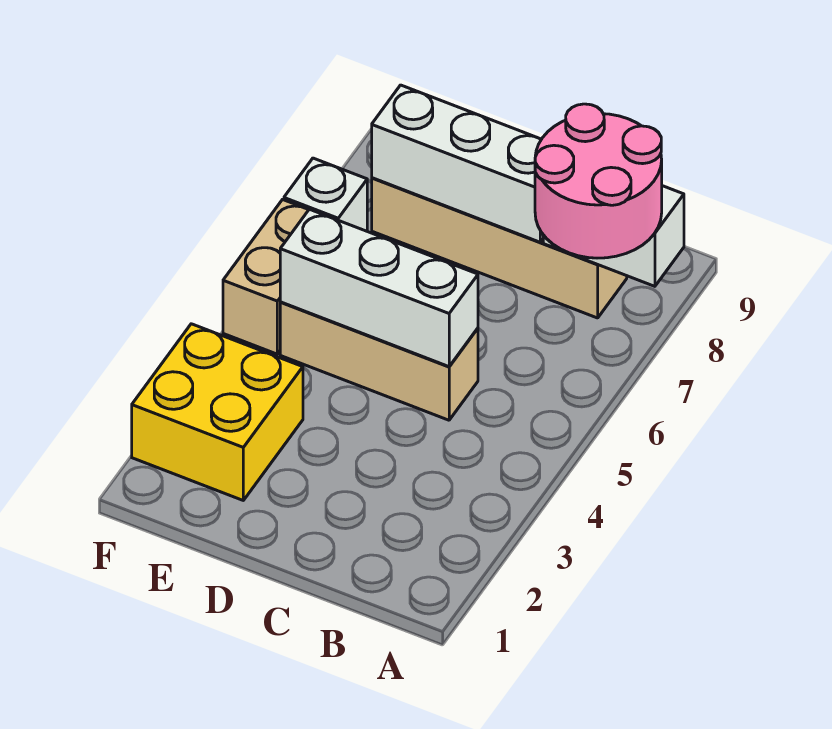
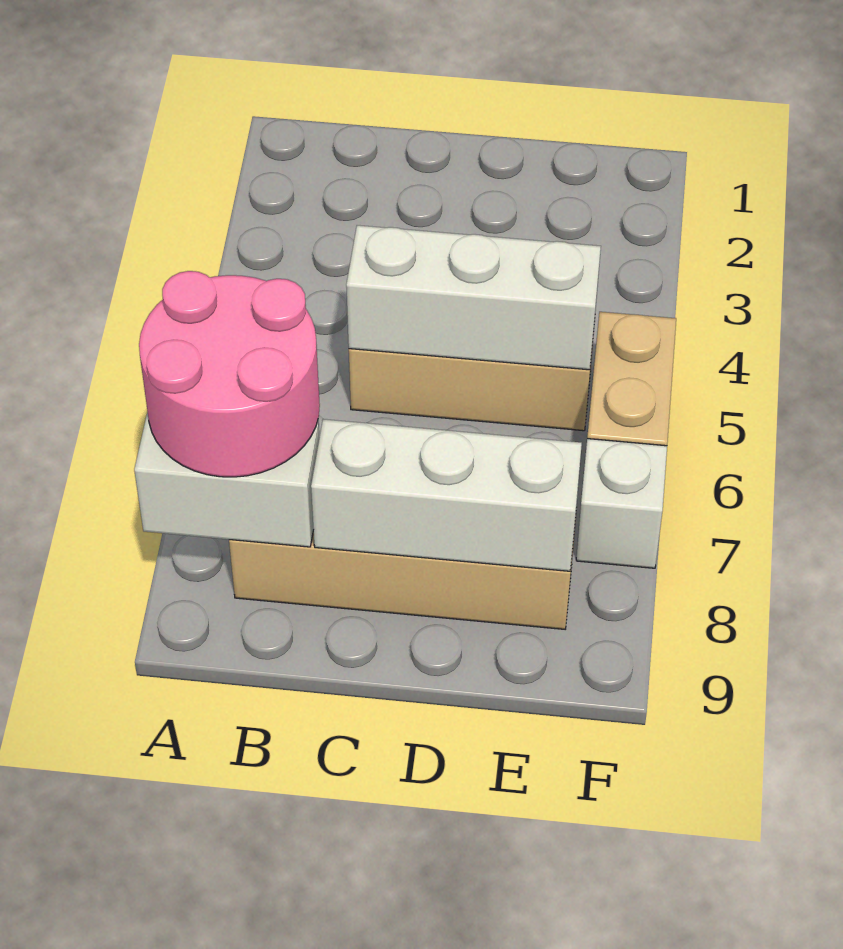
yellow brick E2:F3 level 1 -> none

